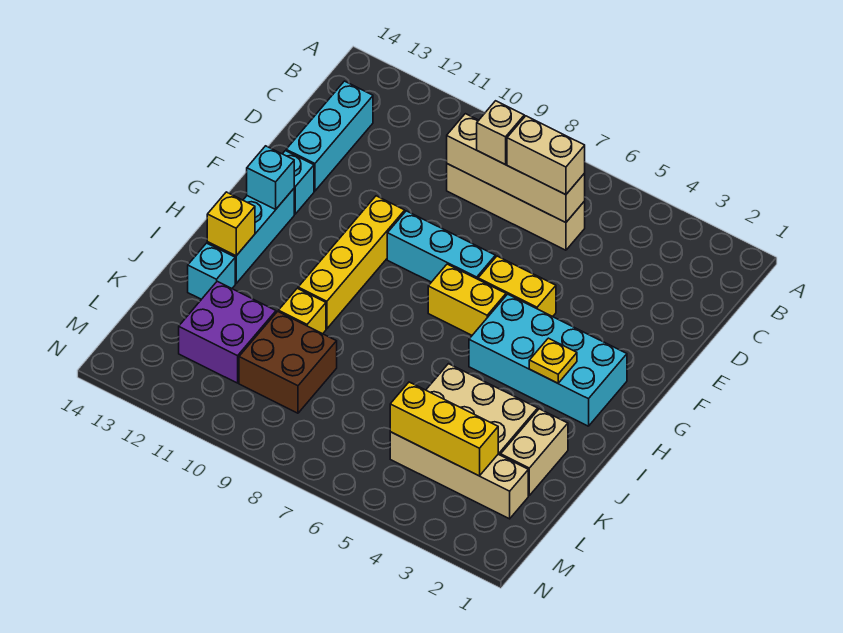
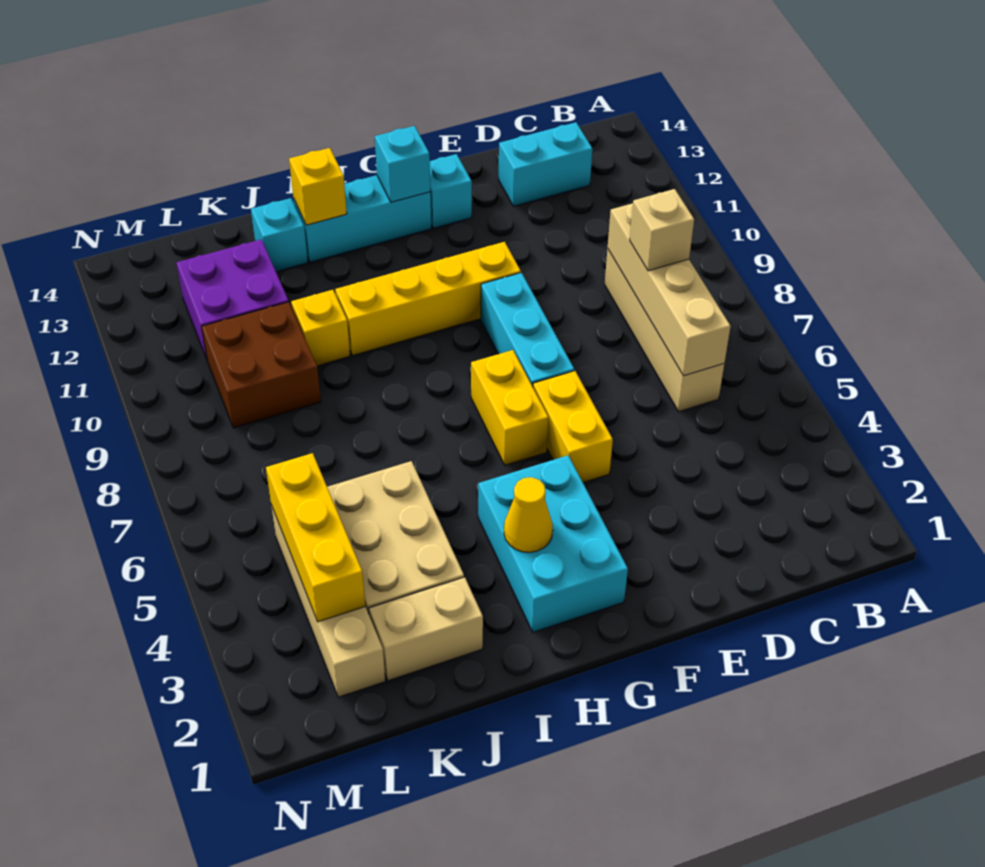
tan brick C6:C7 level 3 -> none
cyan brick C13:E13 level 1 -> cyan brick C13:D13 level 1
cyan brick G2:H5 level 1 -> cyan brick G2:H4 level 1
yellow plate H3 level 2 -> yellow cone H3 level 2

